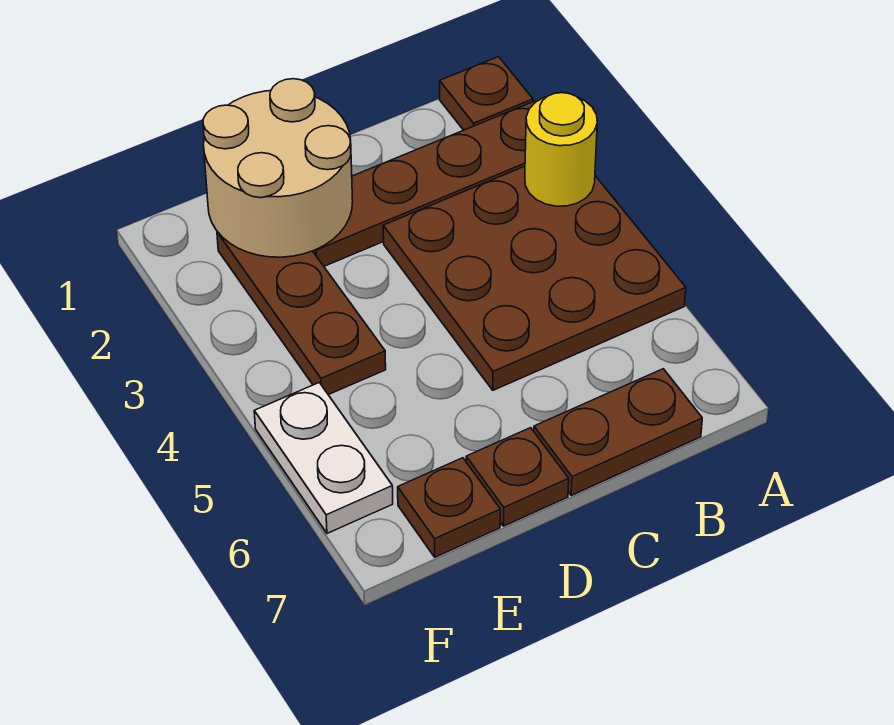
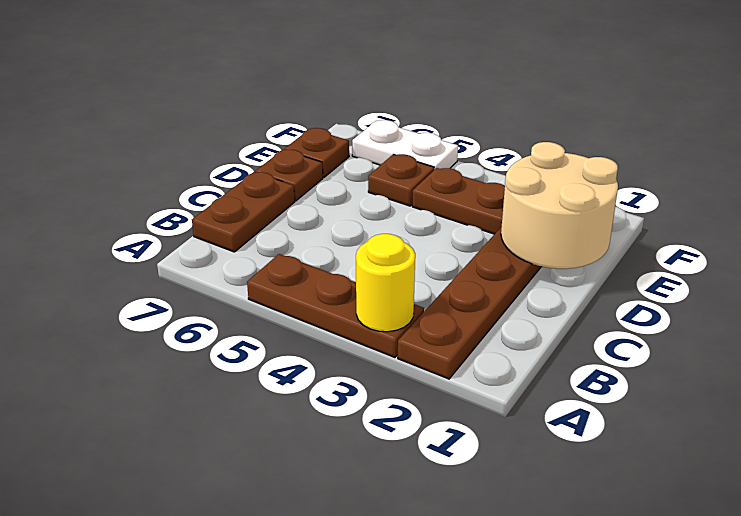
brown plate A1 level 1 -> brown plate E5 level 1
brown plate A3:C5 level 1 -> brown plate A3:A5 level 1

